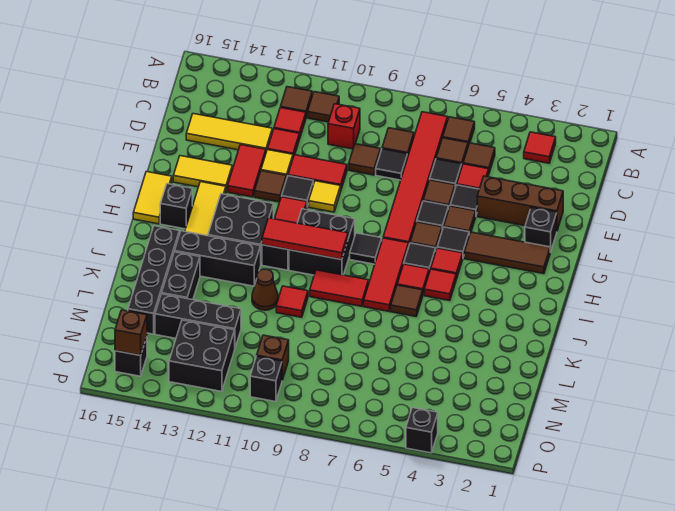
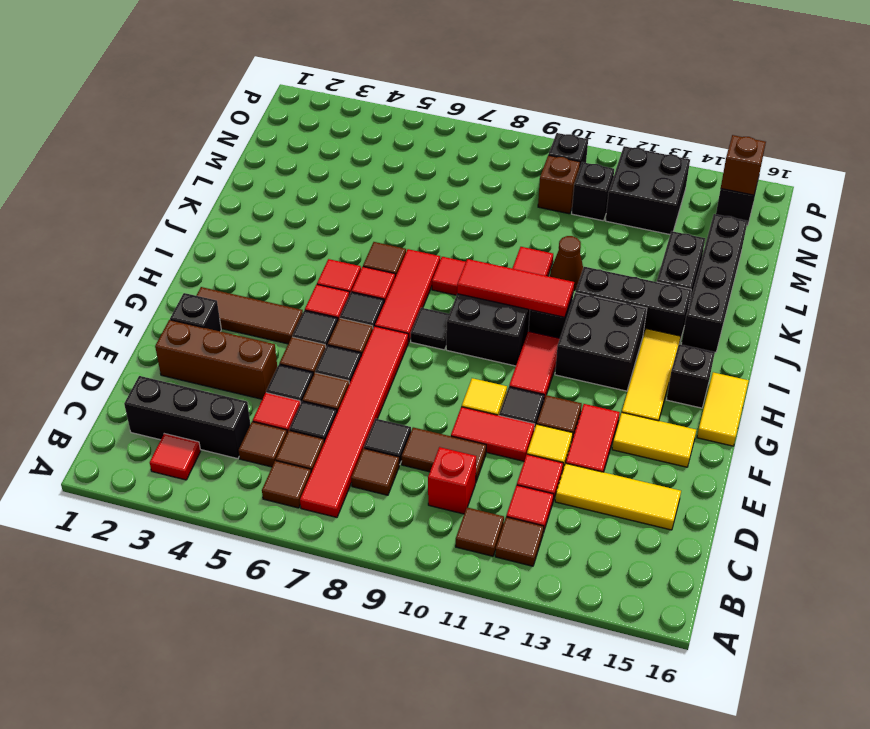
brown tile D9 level 1 -> brown tile D9:D10 level 1
black brick M12:M14 level 1 -> black brick C2:C4 level 1
black brick P4 level 1 -> black brick N11 level 1

